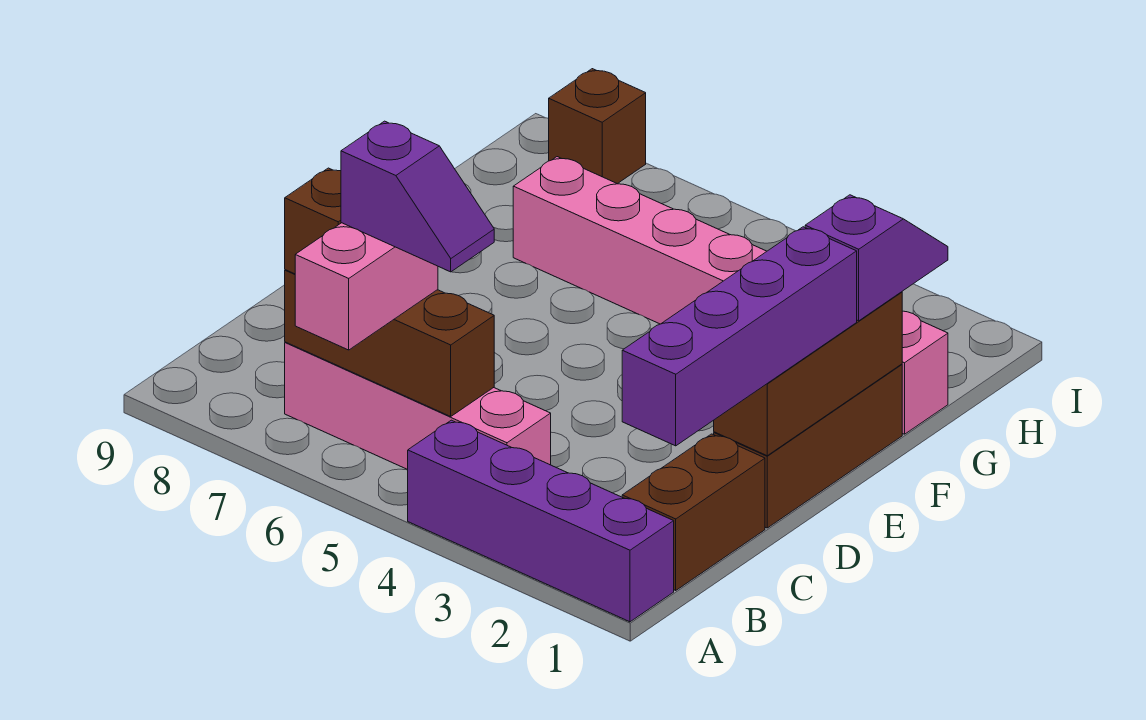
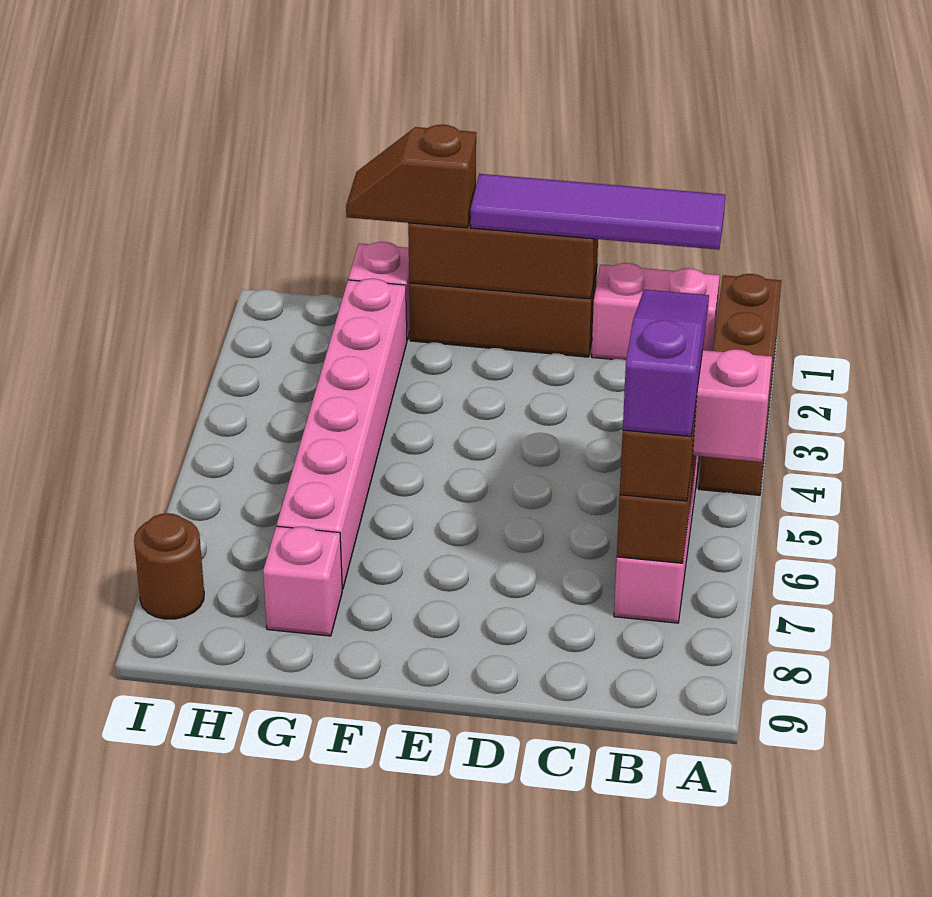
purple brick A1:A4 level 1 -> brown brick A1:A4 level 1
brown brick B1:C1 level 1 -> pink brick B1:C1 level 1
purple brick B1:E1 level 3 -> purple tile B1:E1 level 3
purple slope B5:B6 level 4 top 6 -> purple slope B5:B7 level 4 top 7
purple slope F1:G1 level 3 top F -> brown slope F1:G1 level 3 top F
none -> pink brick G8 level 1
brown brick I8 level 1 -> brown round brick I8 level 1

